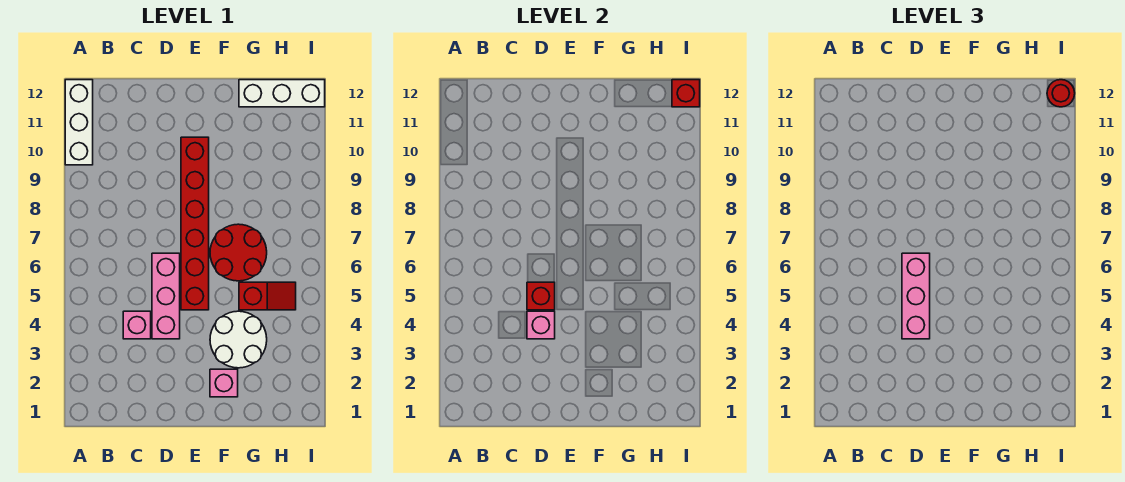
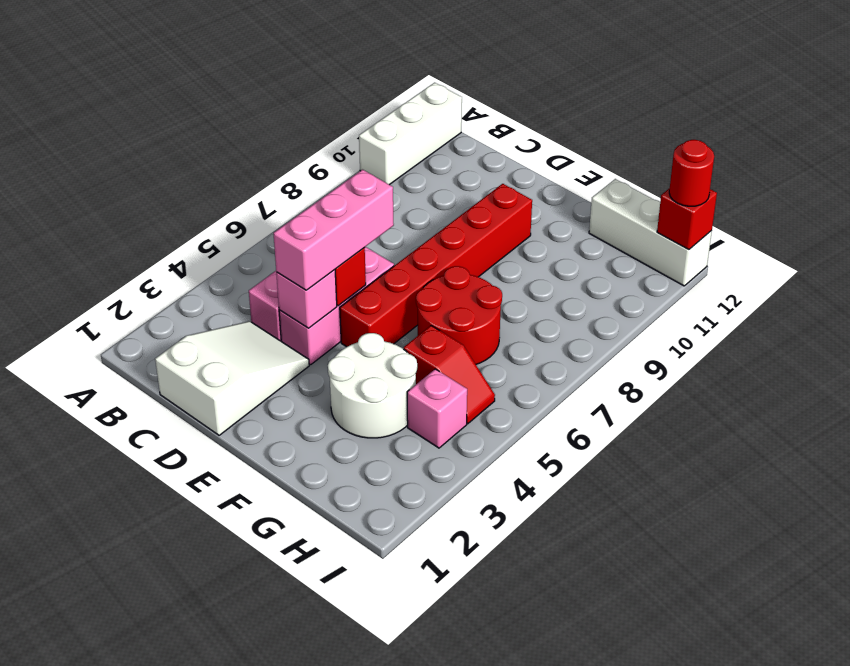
none -> white slope C1:D3 level 1 top 1
pink brick F2 level 1 -> pink brick H4 level 1

